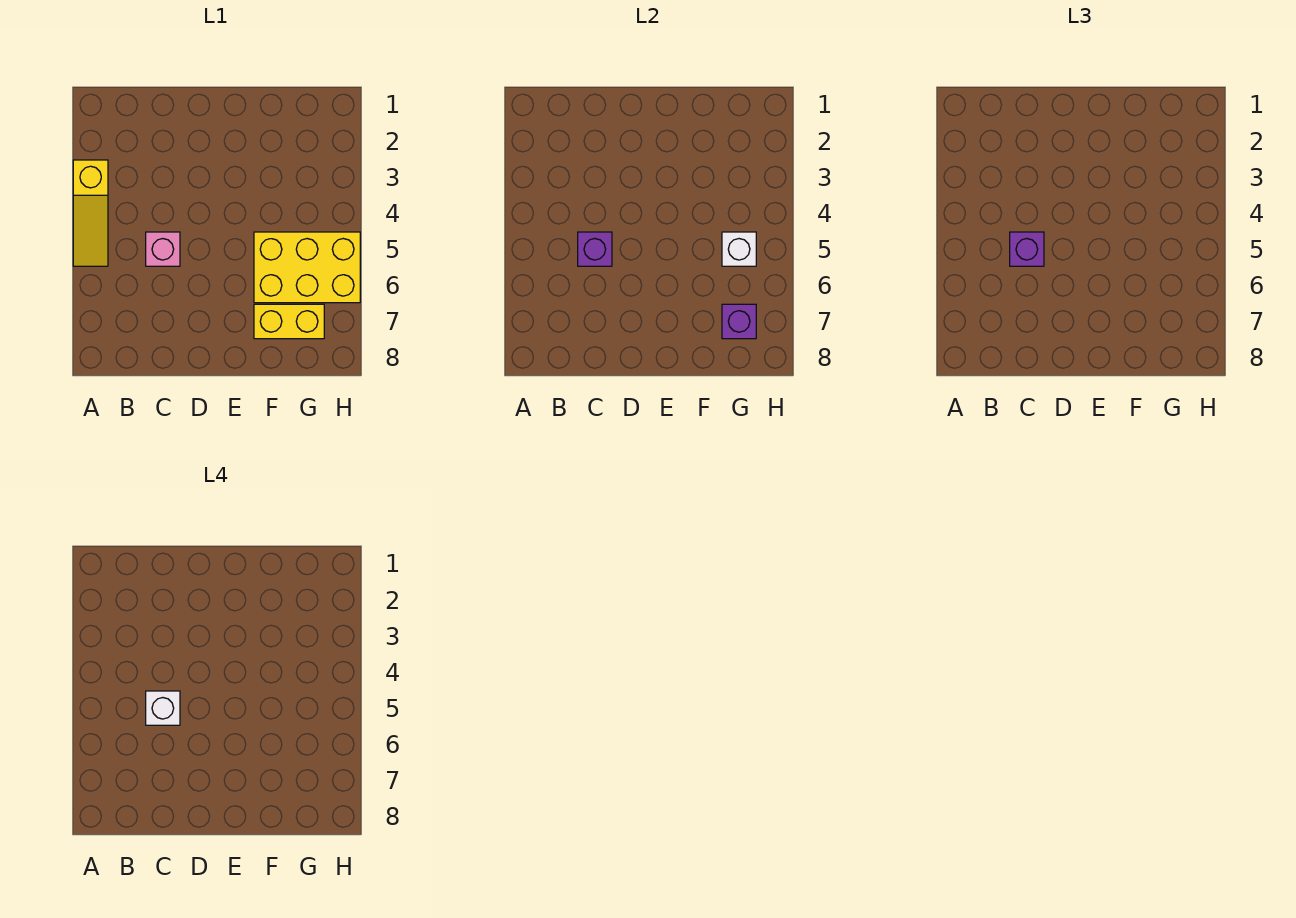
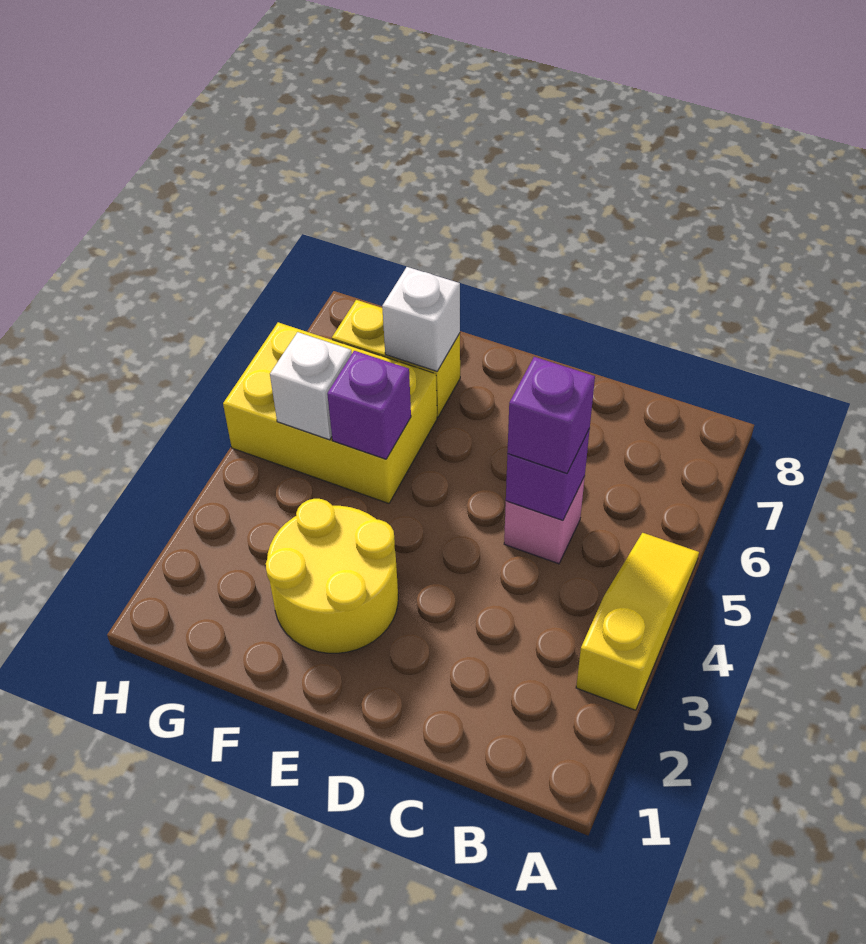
white brick C5 level 4 -> white brick F7 level 2
none -> yellow round brick E2:F3 level 1
purple brick G7 level 2 -> purple brick F5 level 2

